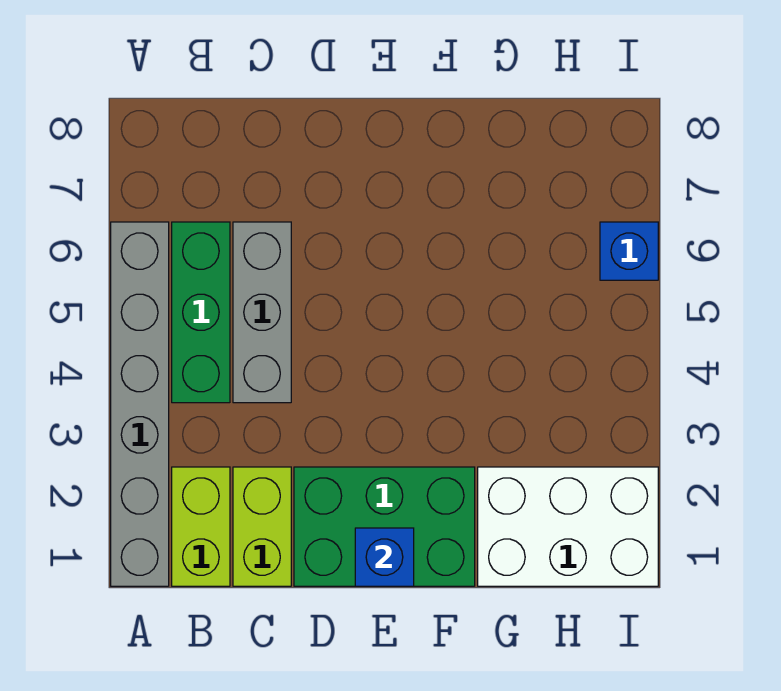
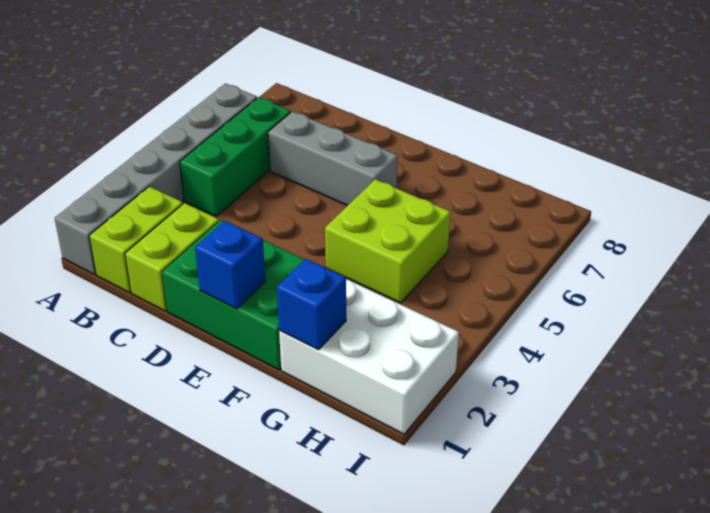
grey brick C4:C6 level 1 -> grey brick C6:E6 level 1
none -> lime brick F4:G5 level 1
blue brick I6 level 1 -> blue brick G1 level 2

